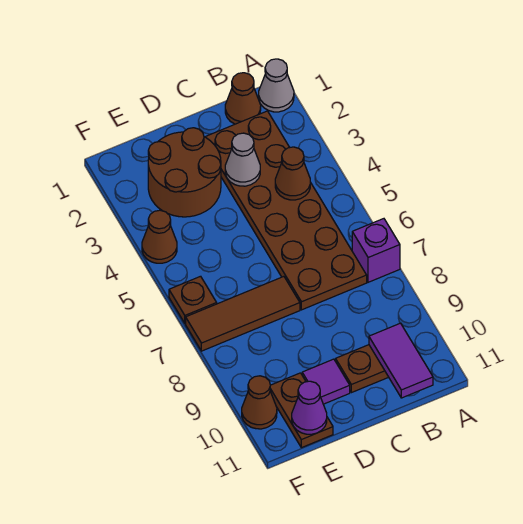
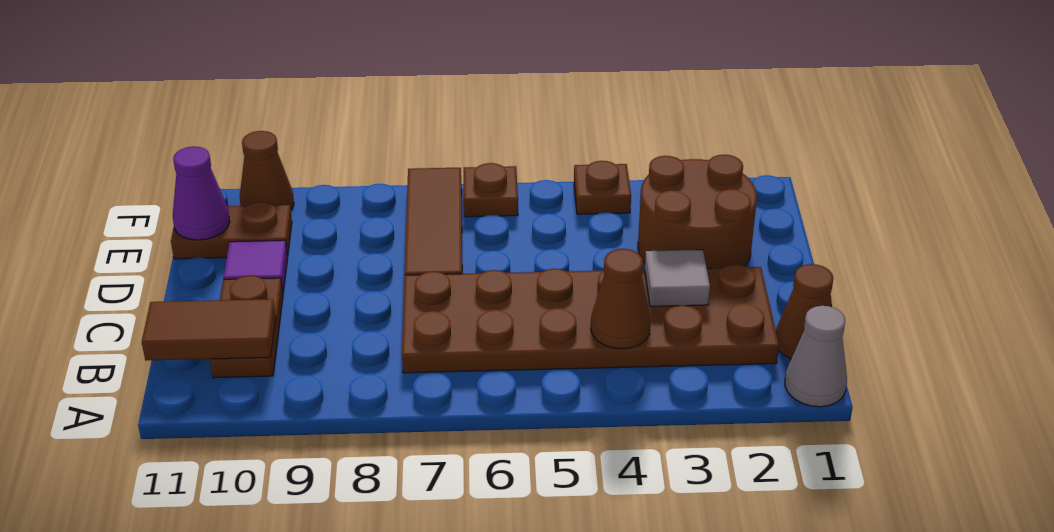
purple brick A7 level 1 -> none
purple tile B10:B11 level 2 -> brown tile B10:B11 level 2
grey cone C3 level 2 -> grey tile C3 level 2
brown cone F4 level 1 -> brown plate F4 level 1

